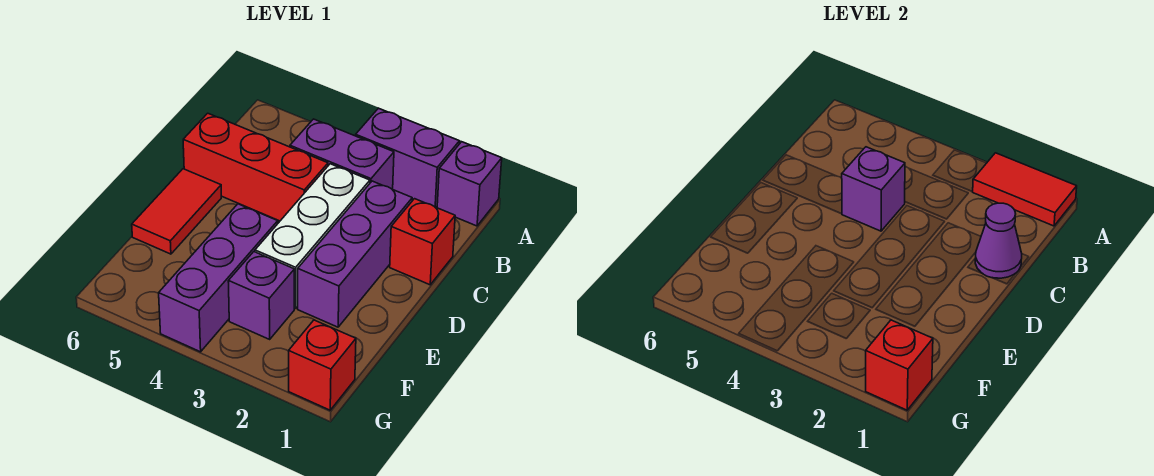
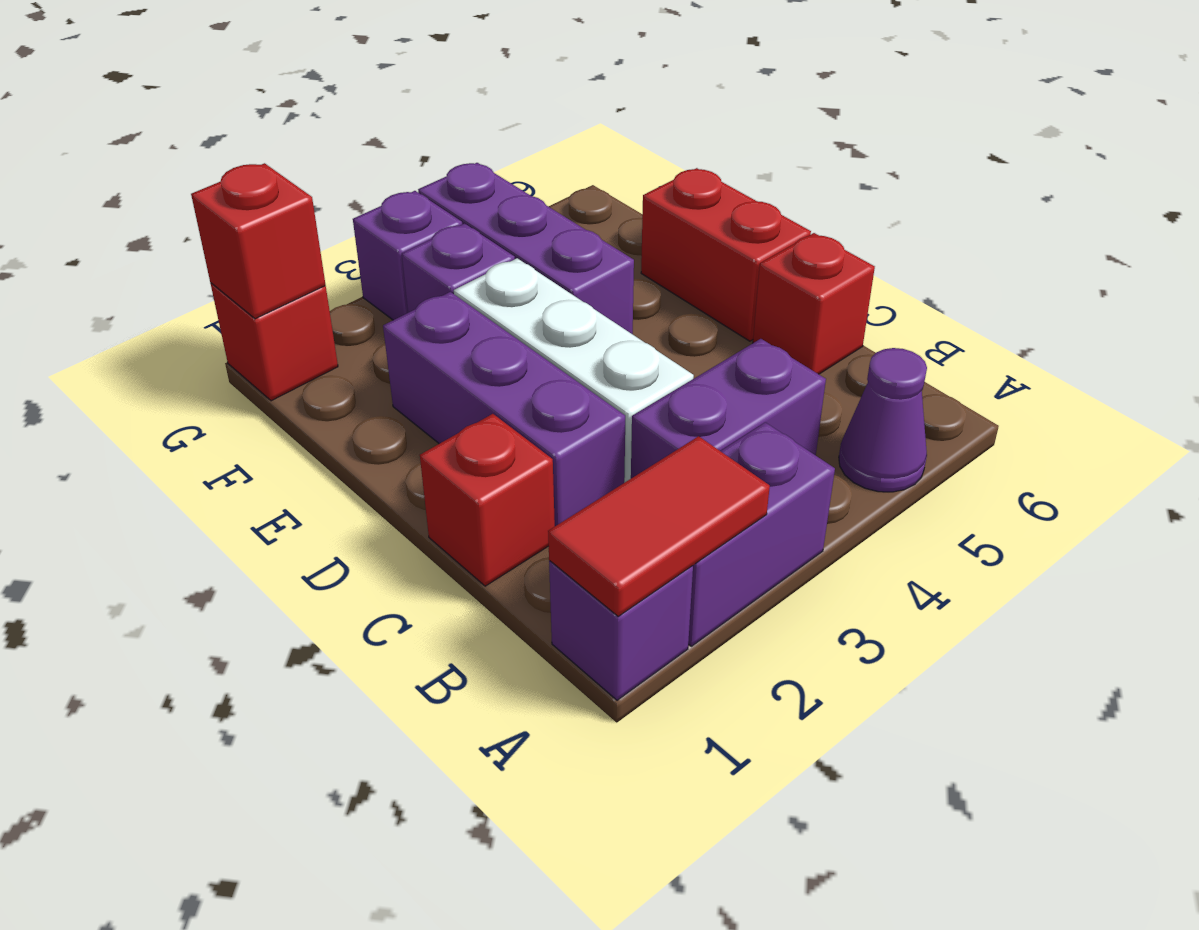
purple cone C1 level 2 -> purple cone A5 level 1
red brick C4:C6 level 1 -> red brick C6 level 1
purple brick C4 level 2 -> purple brick G3 level 1
red tile D6:E6 level 1 -> red brick D6:E6 level 1

